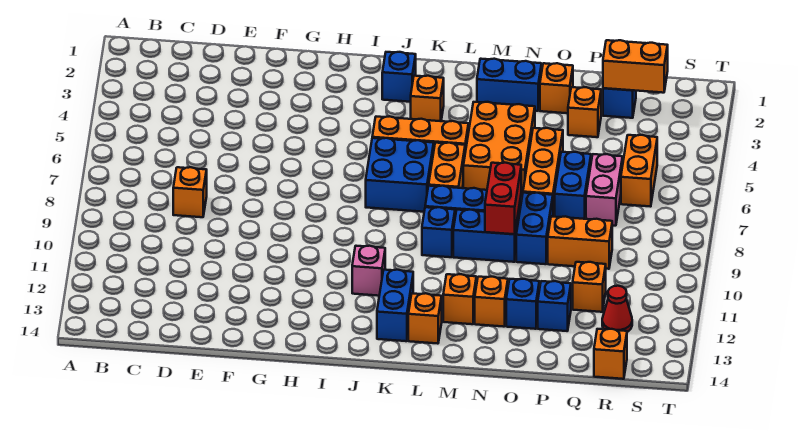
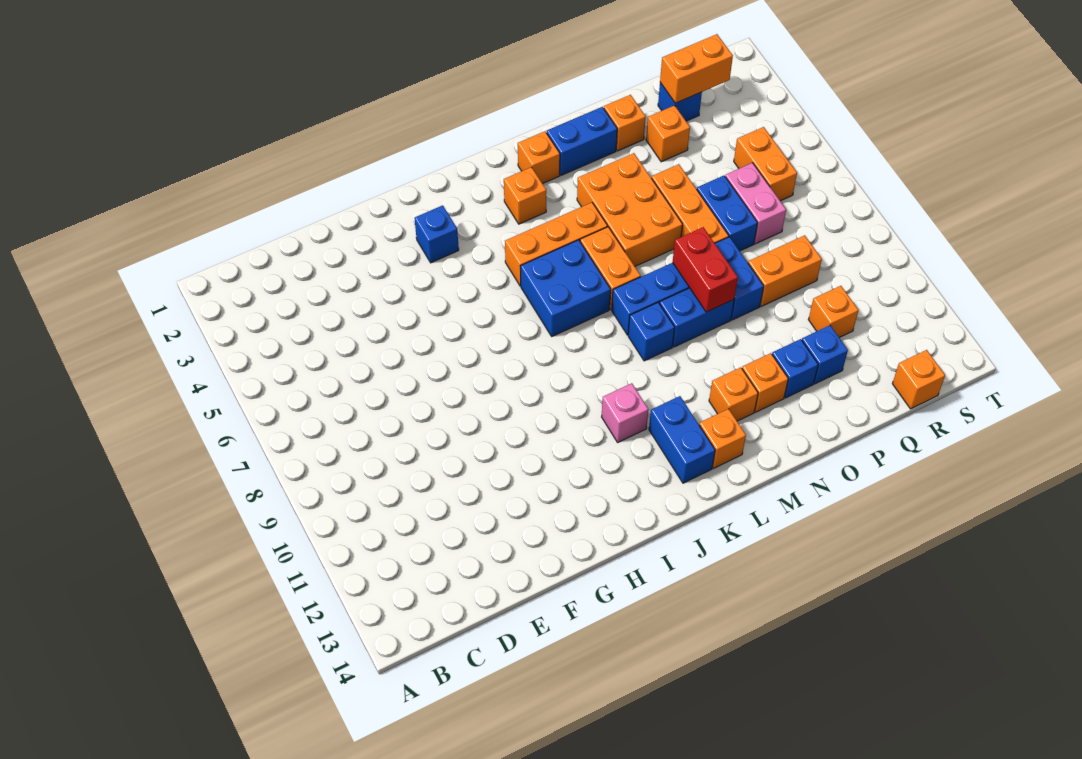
orange brick D8 level 1 -> orange brick L2 level 1
blue brick J2 level 1 -> blue brick H3 level 1
red cone R12 level 1 -> none

